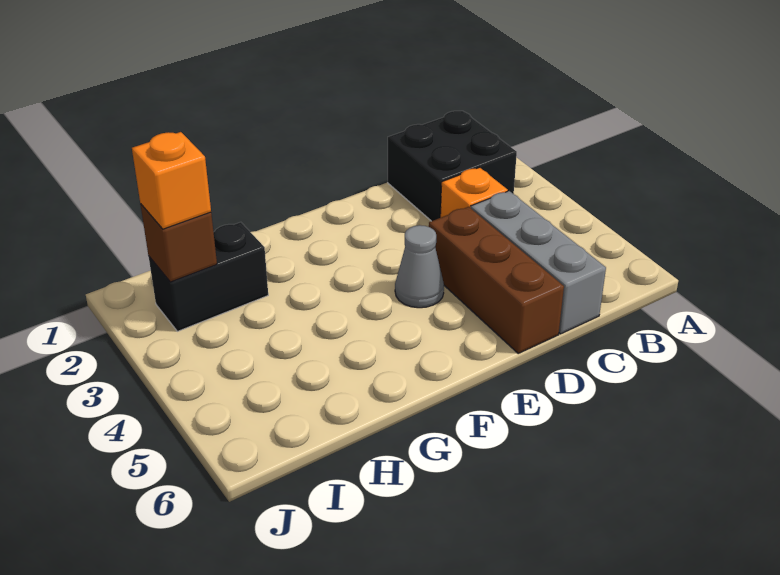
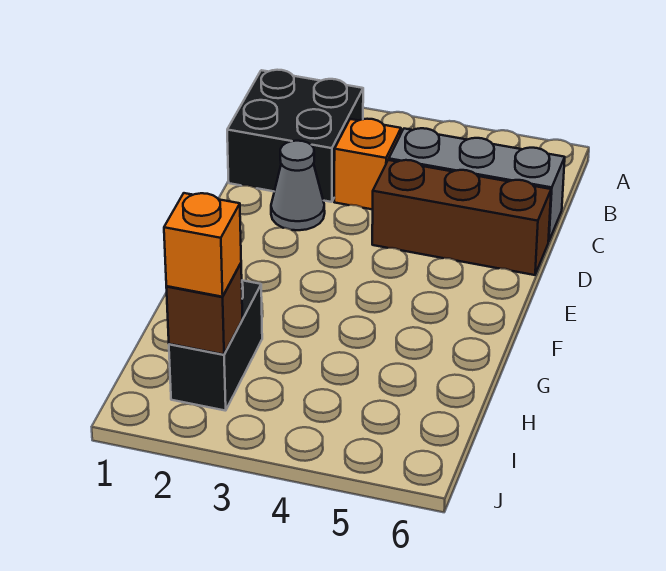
grey cone E4 level 1 -> grey cone D2 level 1

